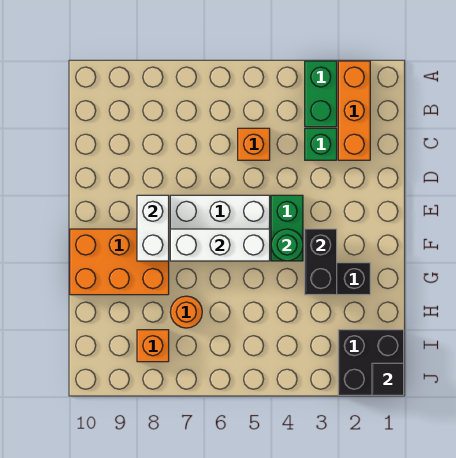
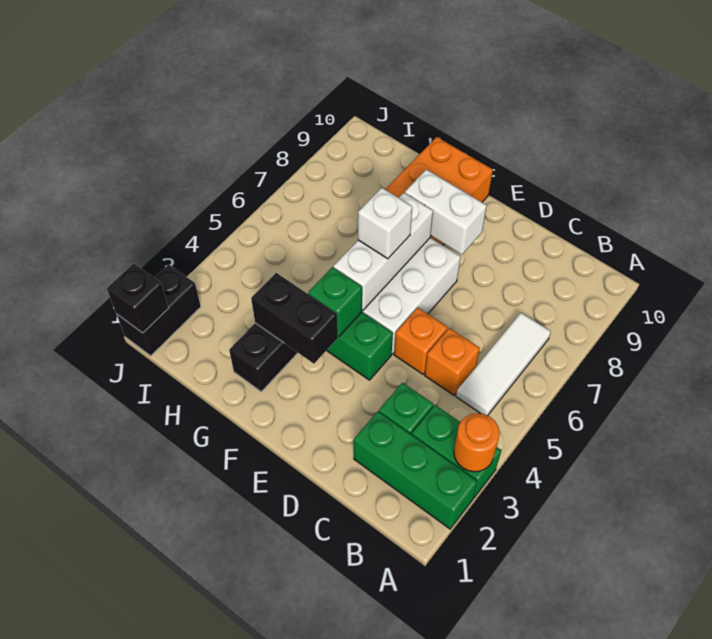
orange brick A2:C2 level 1 -> green brick A2:C2 level 1
none -> white tile B5:B7 level 1
green round brick F4 level 2 -> green brick F4 level 2
none -> white brick F6 level 3
orange round brick H7 level 1 -> orange round brick A3 level 2
black brick I1:J2 level 1 -> black brick J1:J2 level 1
orange brick I8 level 1 -> orange brick D5 level 1
black tile J1 level 2 -> black brick J1 level 2

